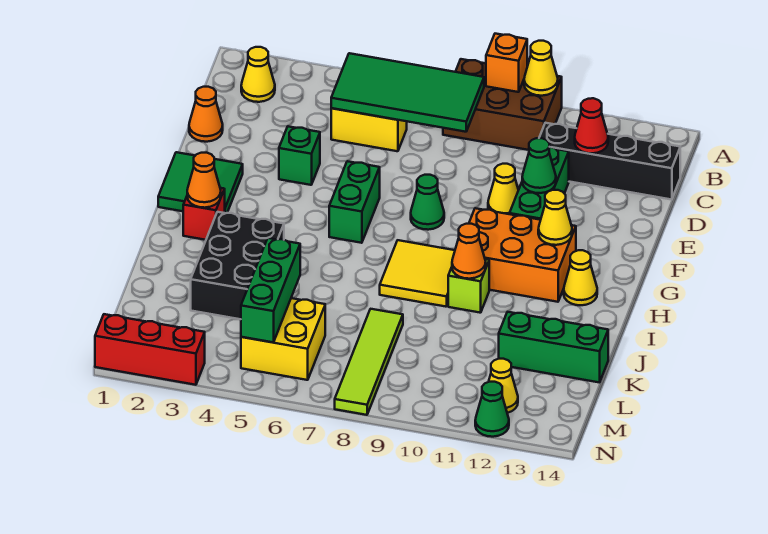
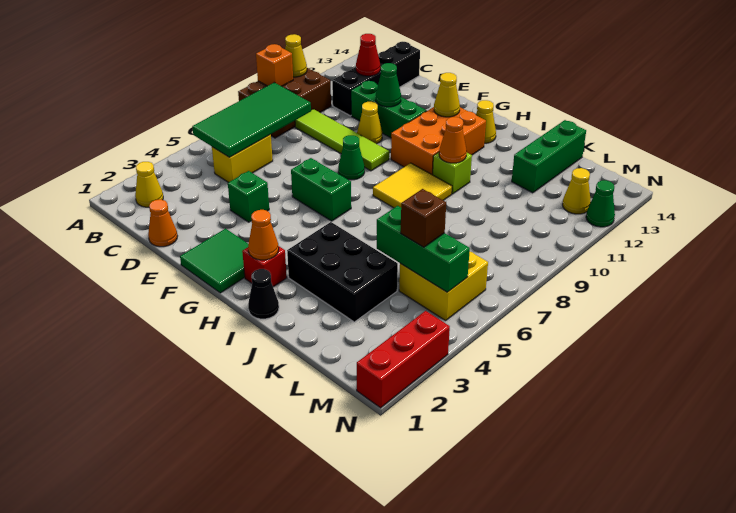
none -> black cone I1 level 1
lime tile K8:N8 level 1 -> lime tile C9:F9 level 1
none -> brown brick L5 level 3

